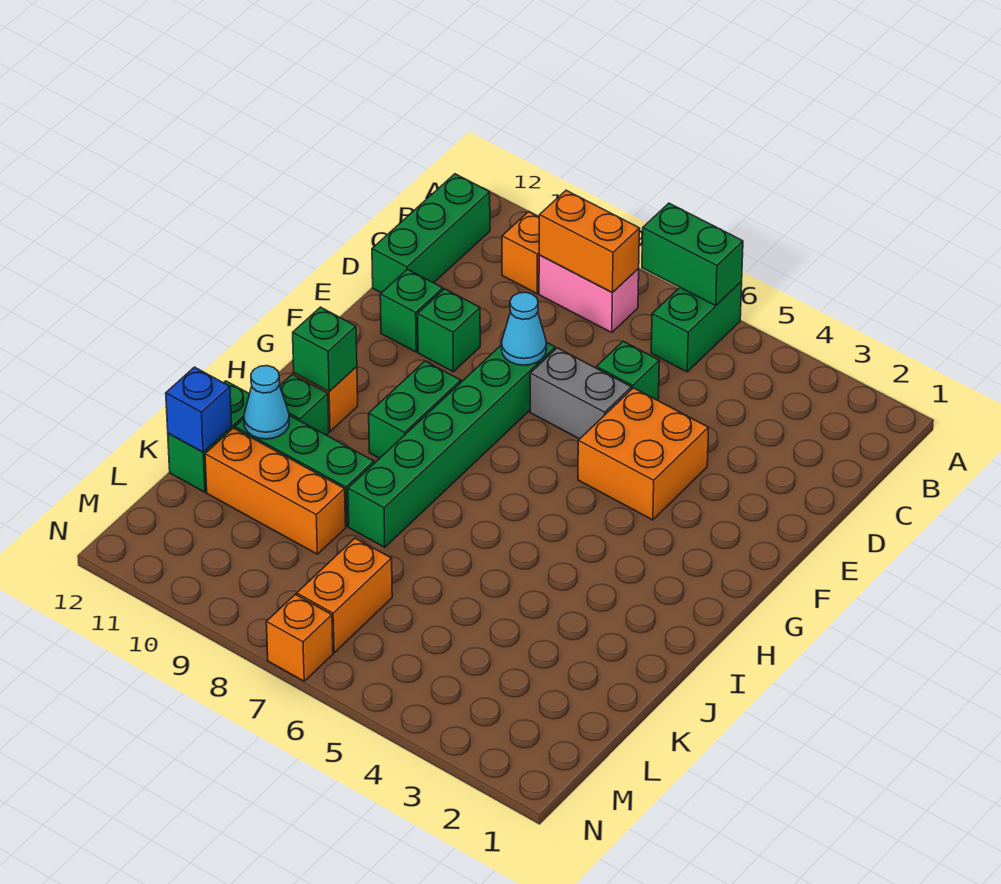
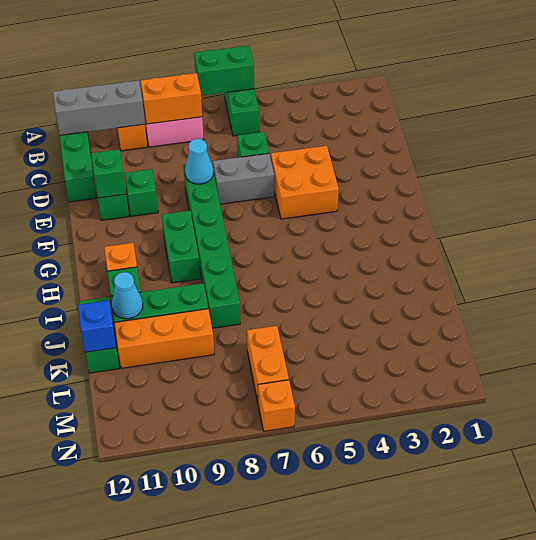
none -> grey brick B10:B12 level 2
green brick H11 level 2 -> green brick E11 level 2

